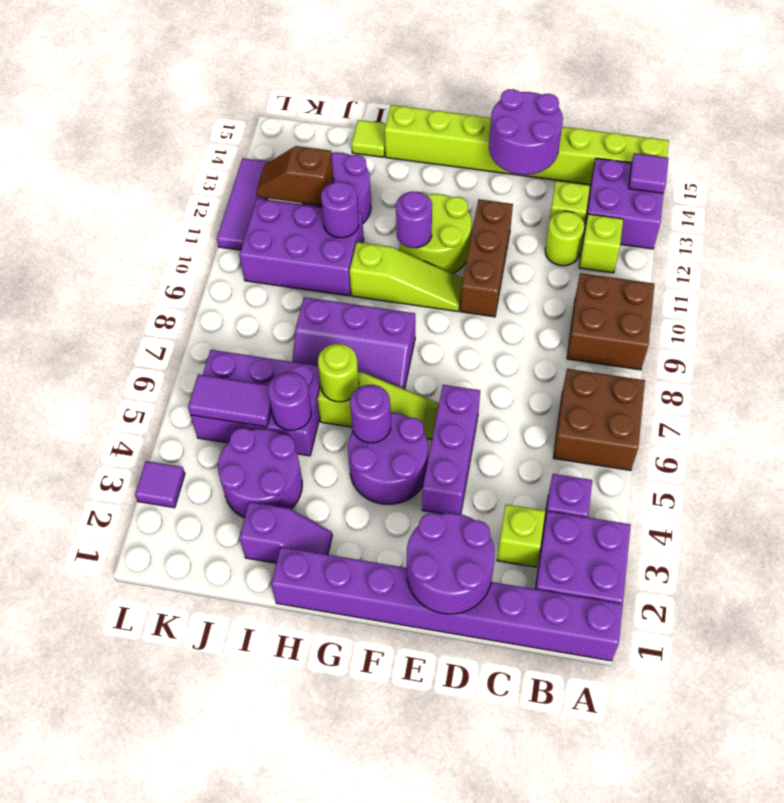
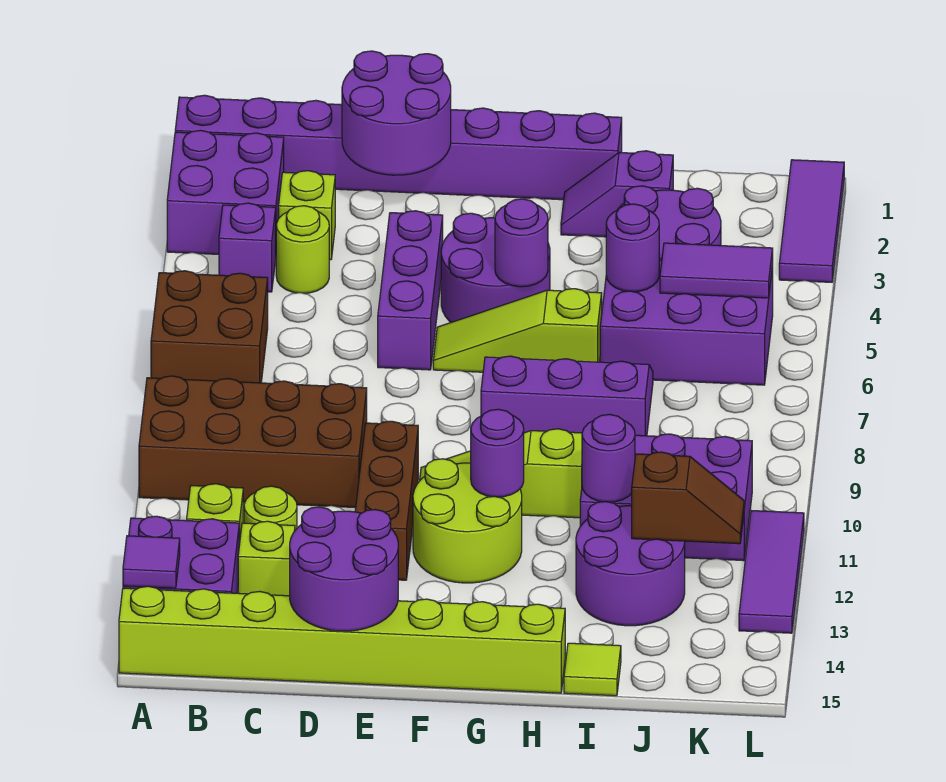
brown brick A9:B10 level 1 -> brown brick A9:D10 level 1
lime round brick H6 level 2 -> lime round brick C4 level 1
purple tile L3 level 1 -> purple tile L1:L3 level 1

